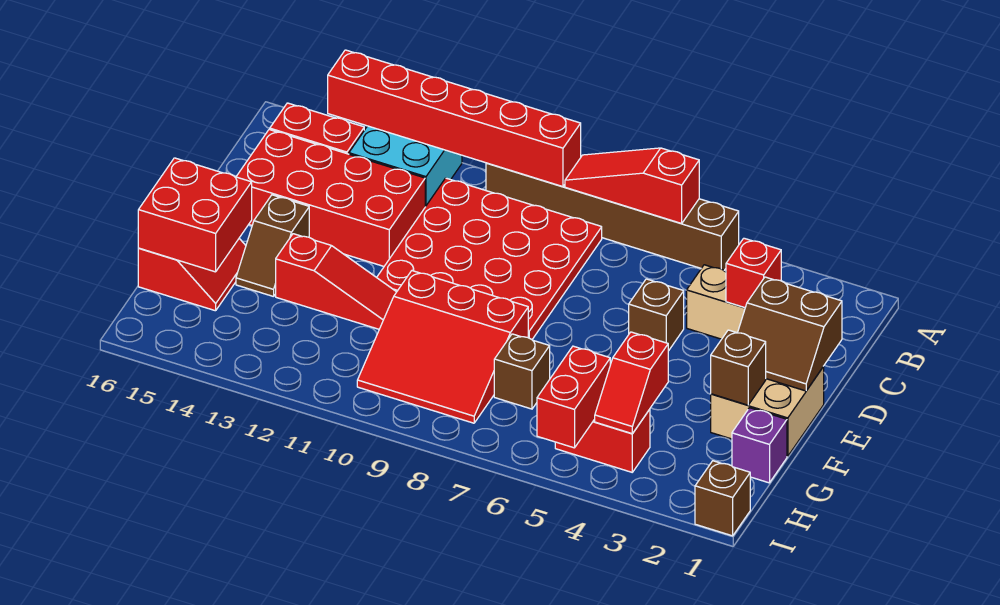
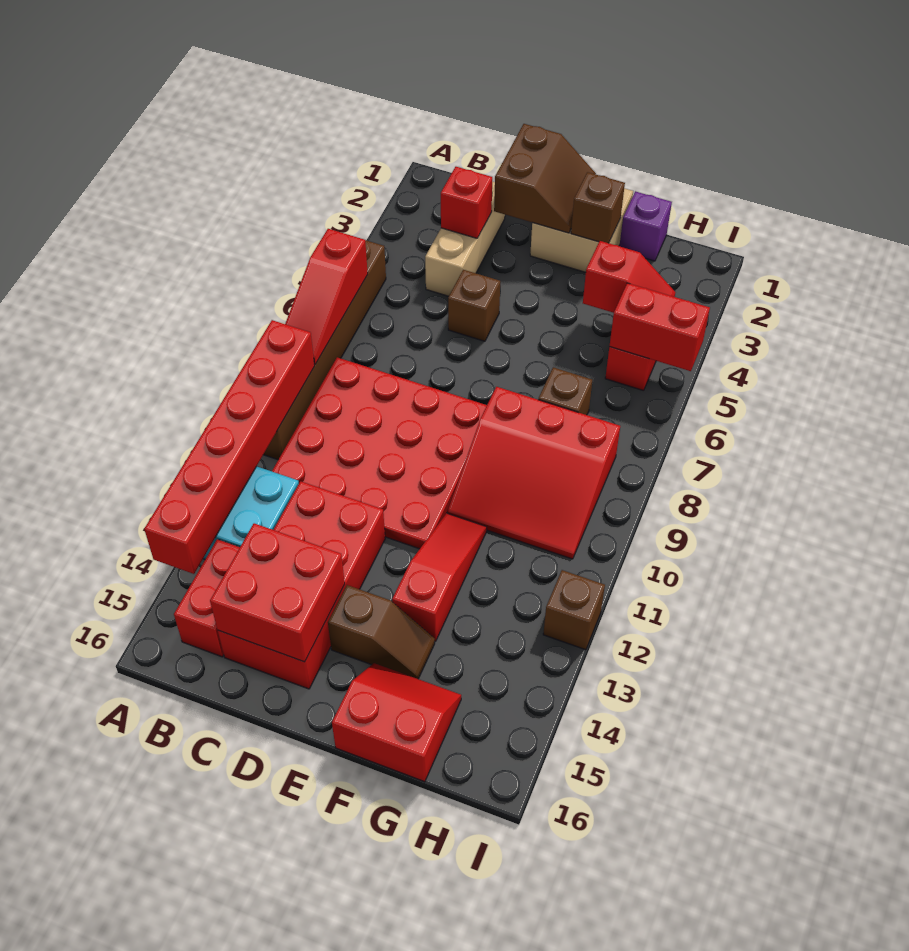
red slope F8:H10 level 1 top F -> red slope F8:H10 level 1 top 8
red brick F15:G16 level 2 -> red brick C14:D15 level 2
brown brick I1 level 1 -> brown brick I12 level 1

